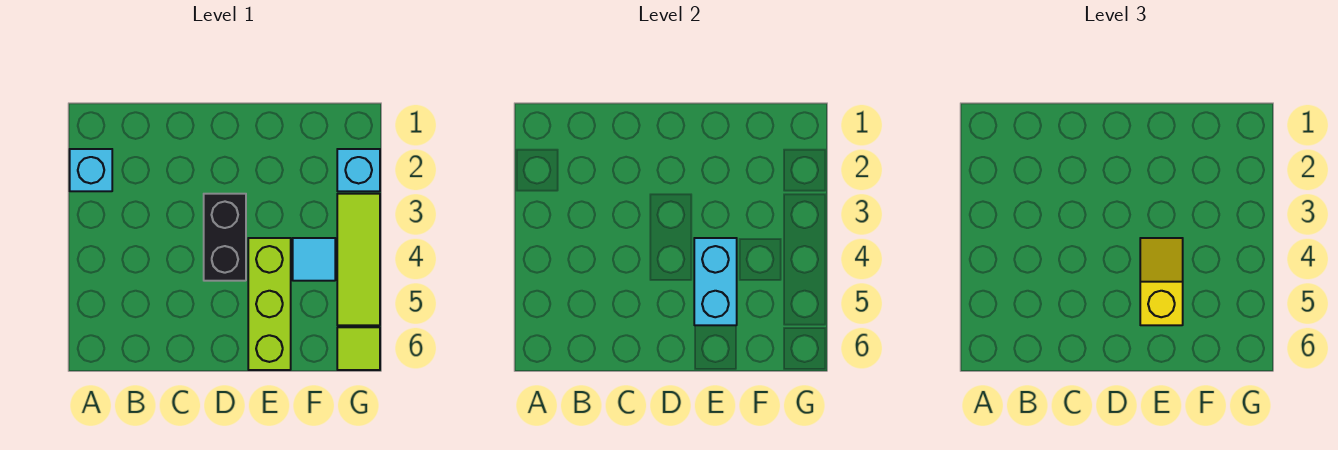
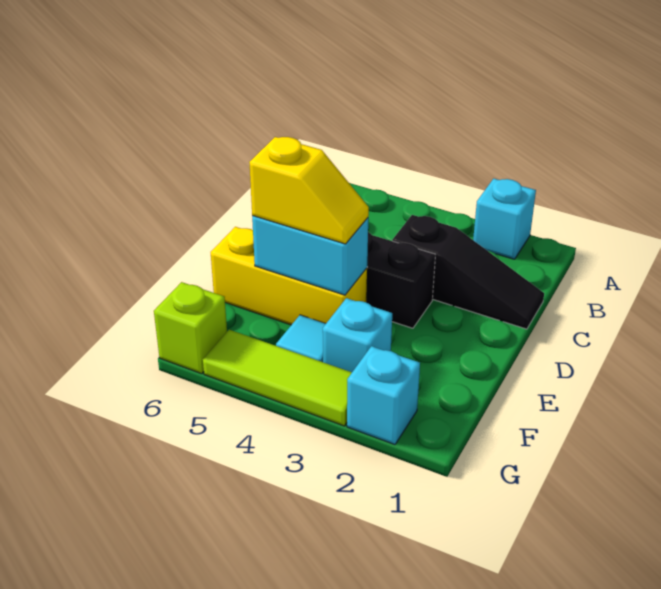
none -> black slope C1:C3 level 1 top 3
lime brick E4:E6 level 1 -> yellow brick E4:E6 level 1
none -> cyan brick F3 level 1
lime tile G6 level 1 -> lime brick G6 level 1

